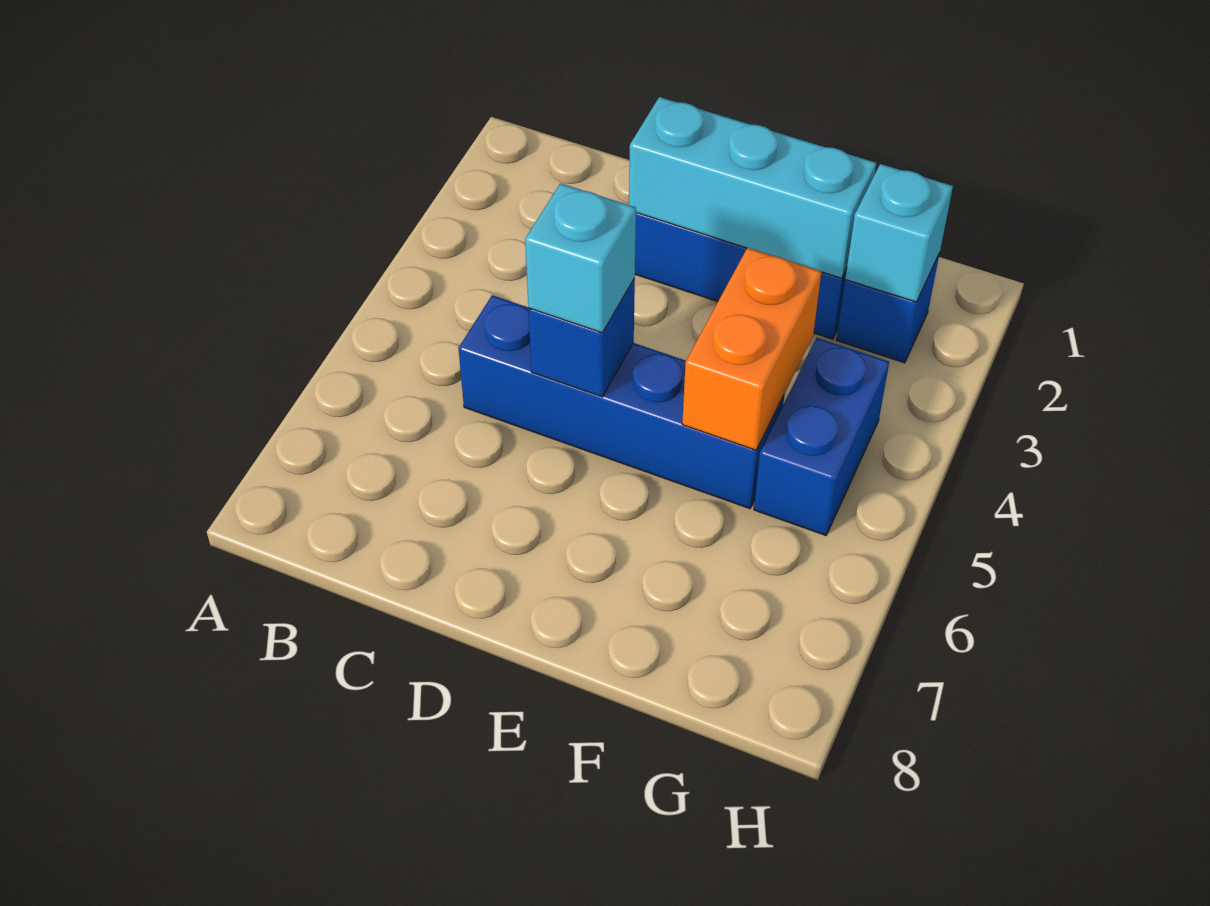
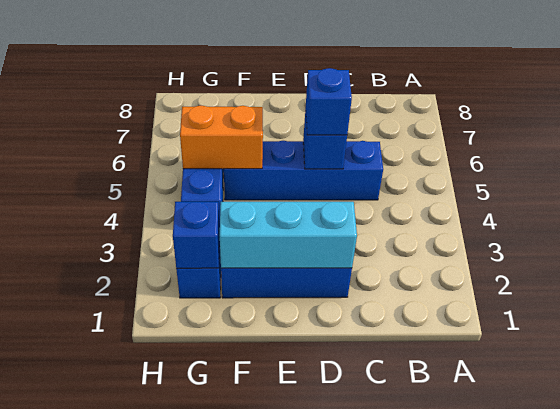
cyan brick D5 level 3 -> blue brick D5 level 3
orange brick F4:F5 level 2 -> orange brick F5:G5 level 2
cyan brick G2 level 2 -> blue brick G2 level 2

